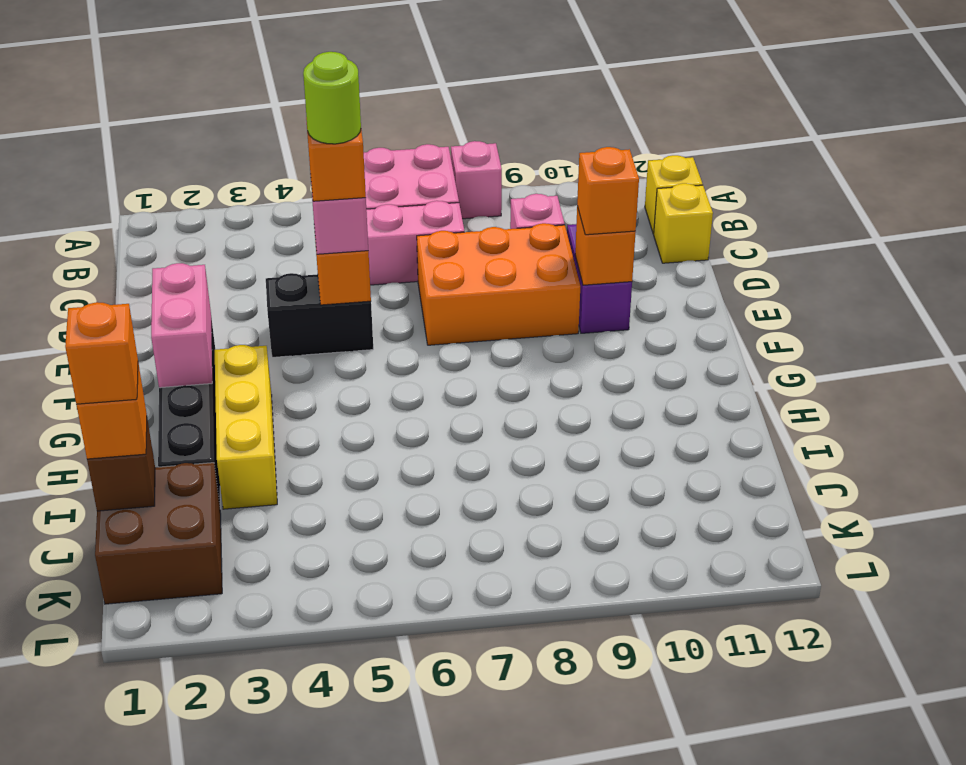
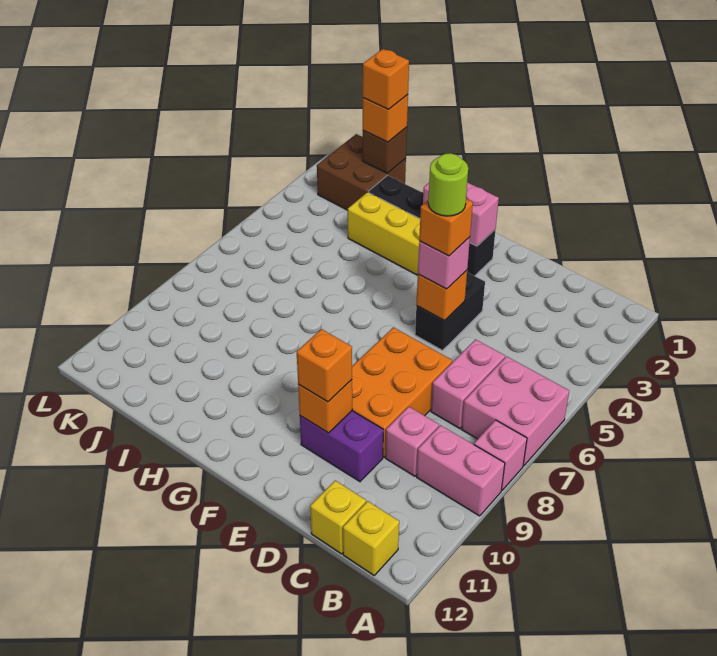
none -> pink brick A9:B9 level 1

